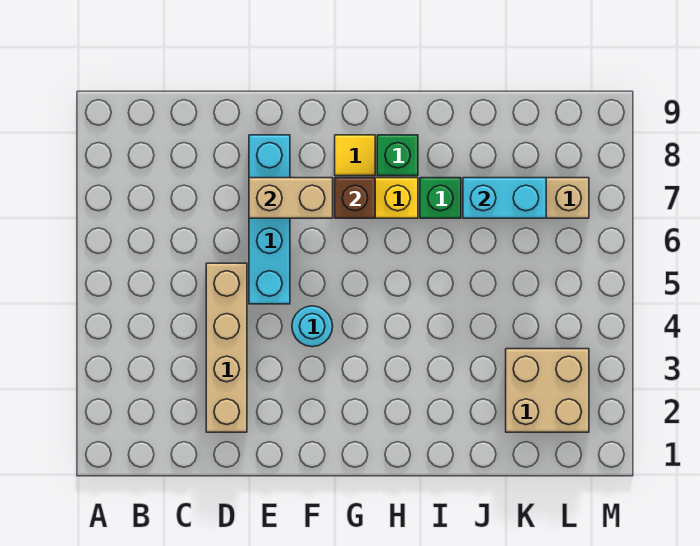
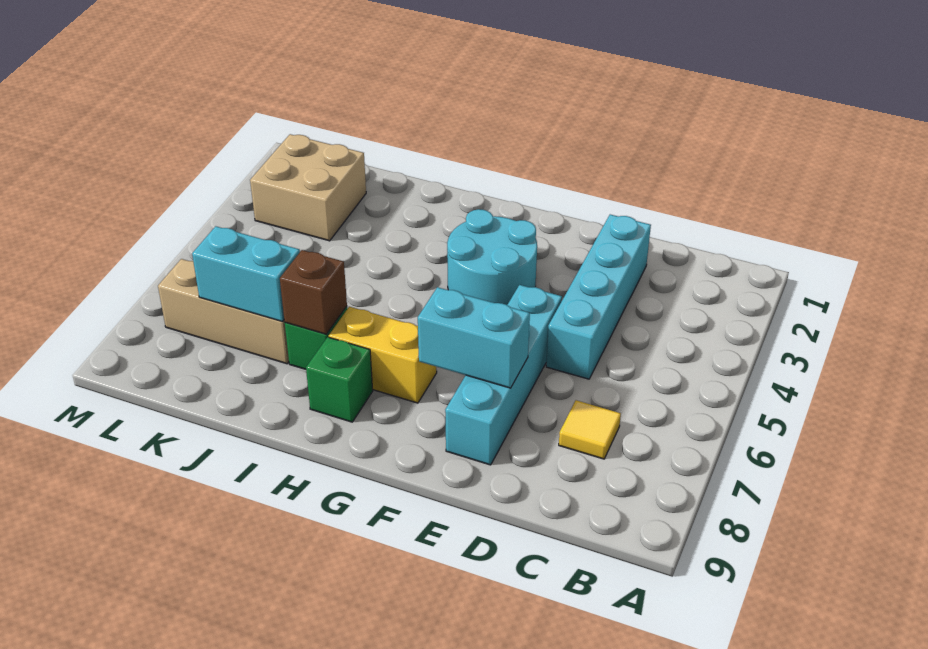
tan brick D2:D5 level 1 -> cyan brick D2:D5 level 1
tan brick E7:F7 level 2 -> cyan brick E7:F7 level 2
cyan round brick F4 level 1 -> cyan round brick F3:G4 level 1
brown brick G7 level 2 -> brown brick I7 level 2
yellow tile G8 level 1 -> yellow tile C7 level 1

